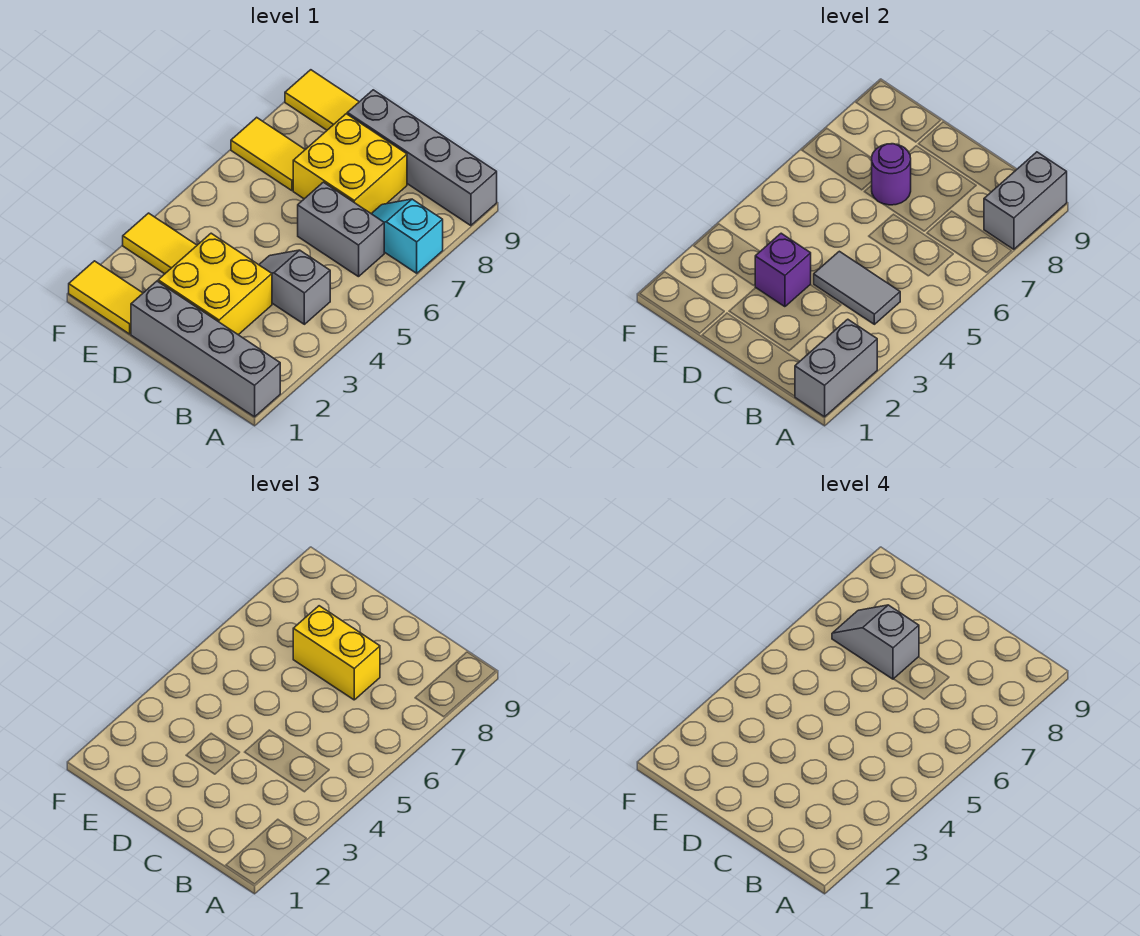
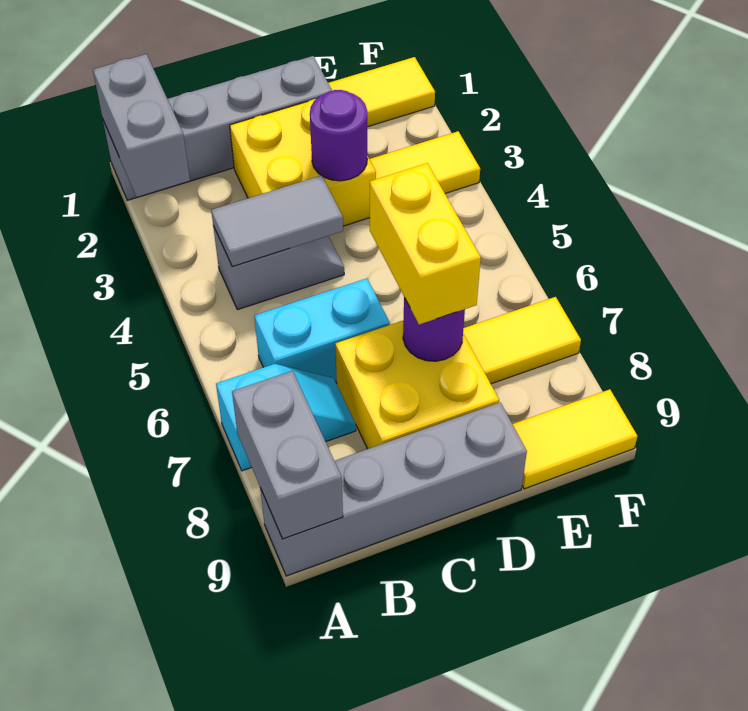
grey brick B6:C6 level 1 -> cyan brick B6:C6 level 1
yellow brick C7:D7 level 3 -> yellow brick D6:D7 level 3
purple brick D3 level 2 -> purple round brick D3 level 2
grey slope D7:E7 level 4 top D -> none

